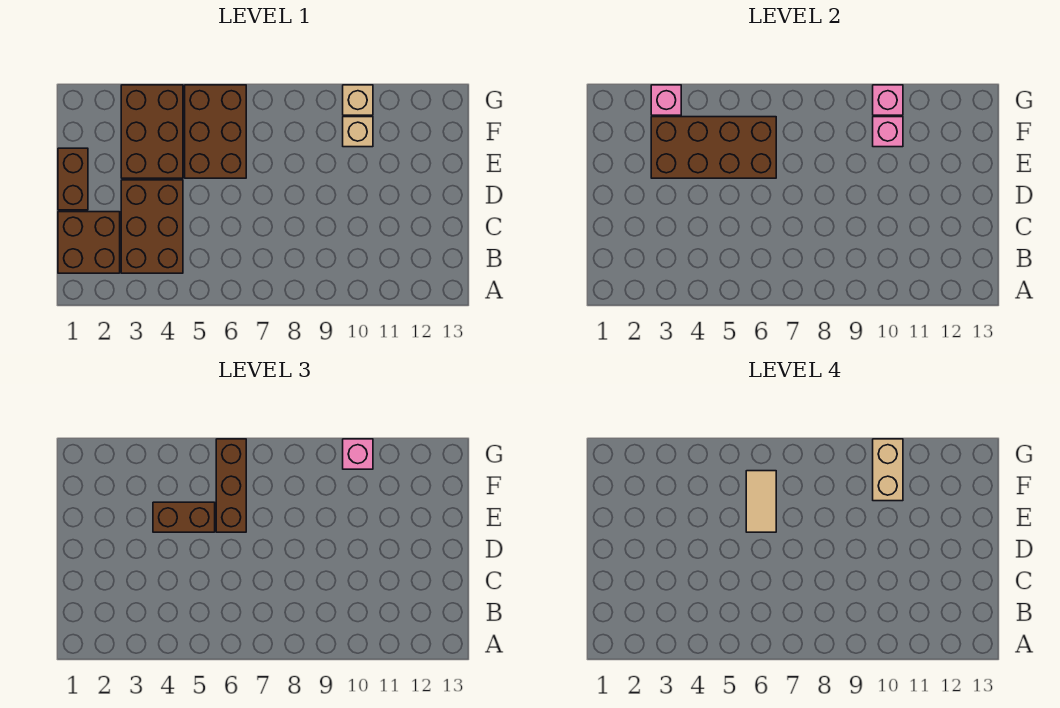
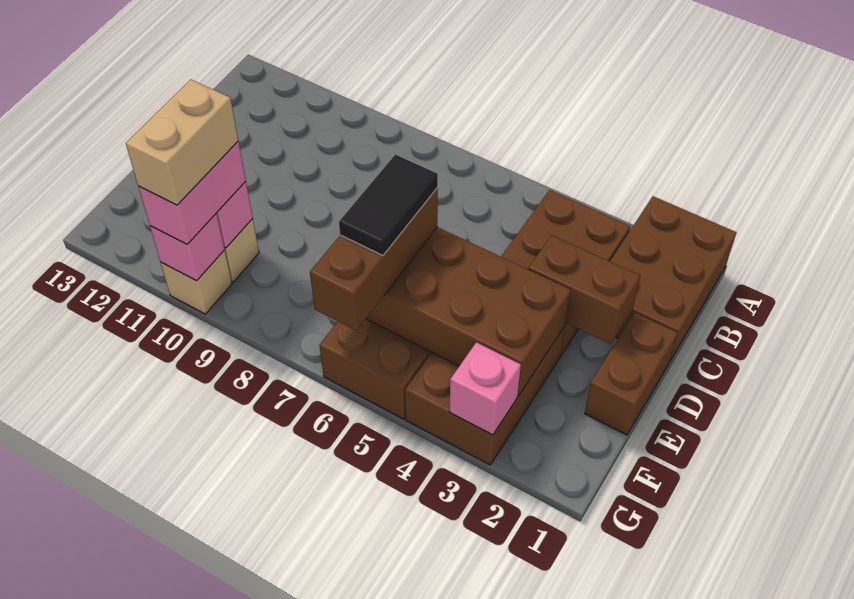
brown brick B1:C2 level 1 -> brown brick A1:C2 level 1
brown brick E4:E5 level 3 -> brown brick D2:D3 level 2
tan tile E6:F6 level 4 -> black tile E6:F6 level 4
pink brick G10 level 3 -> pink brick F10:G10 level 3

